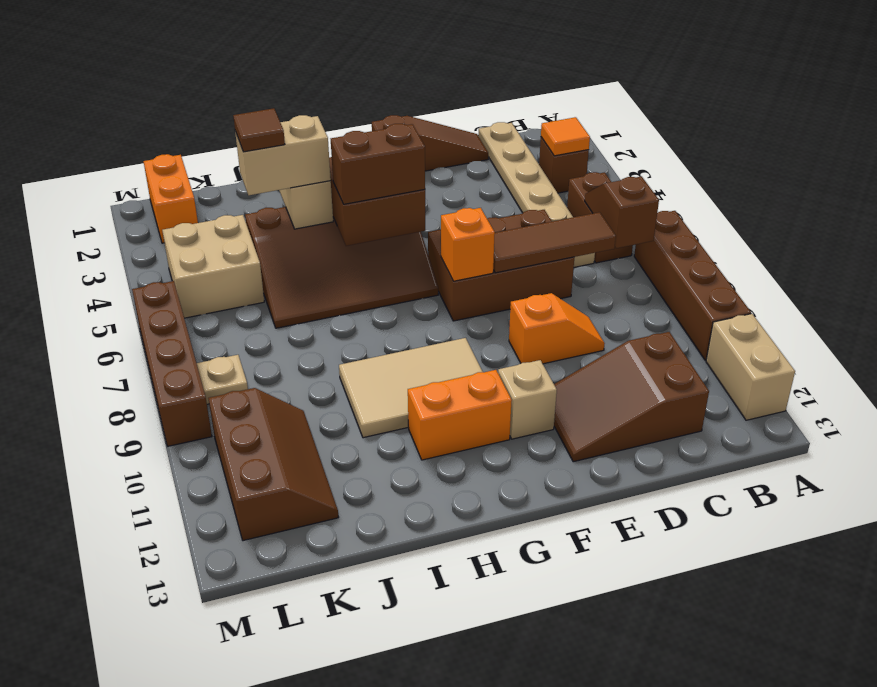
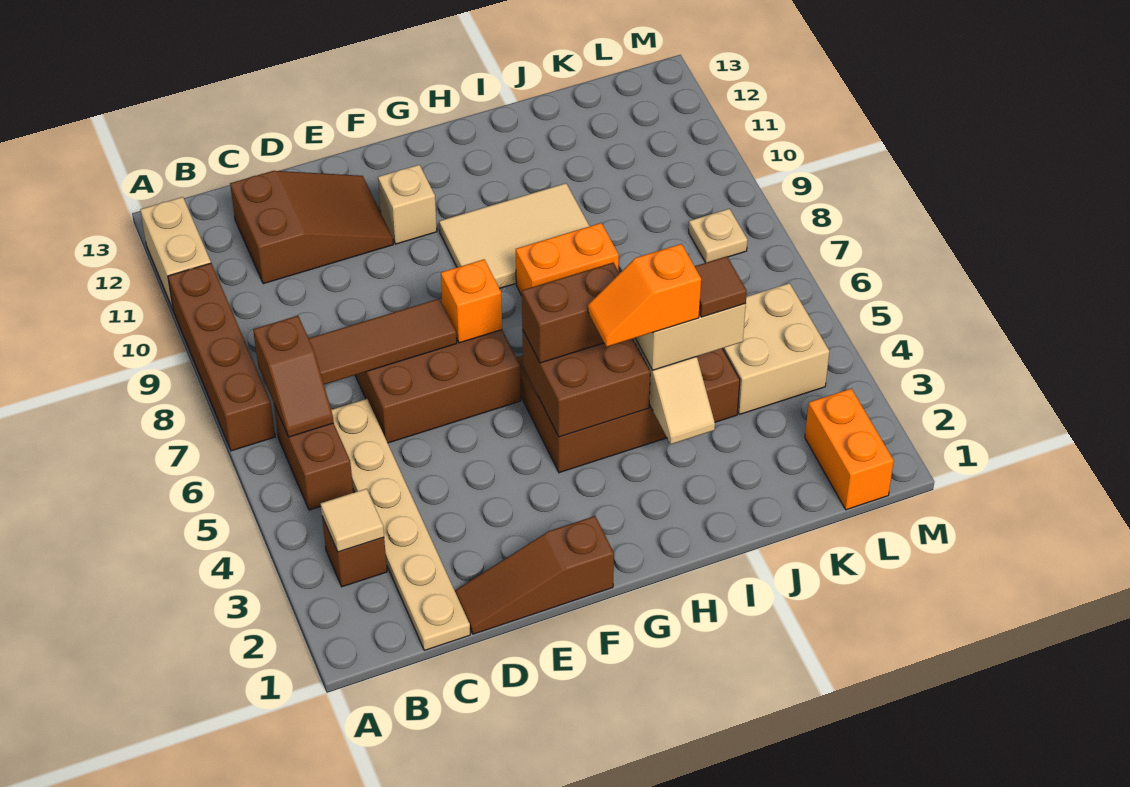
orange tile B3 level 2 -> tan tile B3 level 2
orange slope D9:E9 level 1 top E -> orange slope H4:I4 level 4 top I
orange brick G11:H11 level 1 -> orange brick H8:I8 level 1
brown slope K10:L12 level 1 top L -> none
brown brick M6:M9 level 1 -> none

